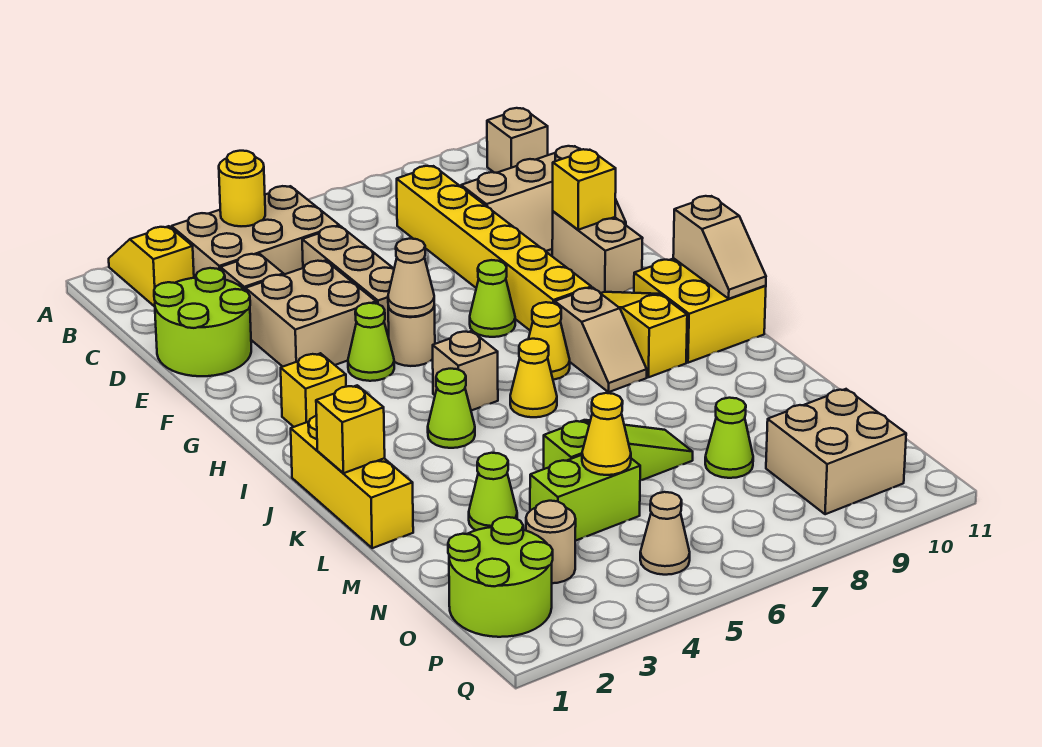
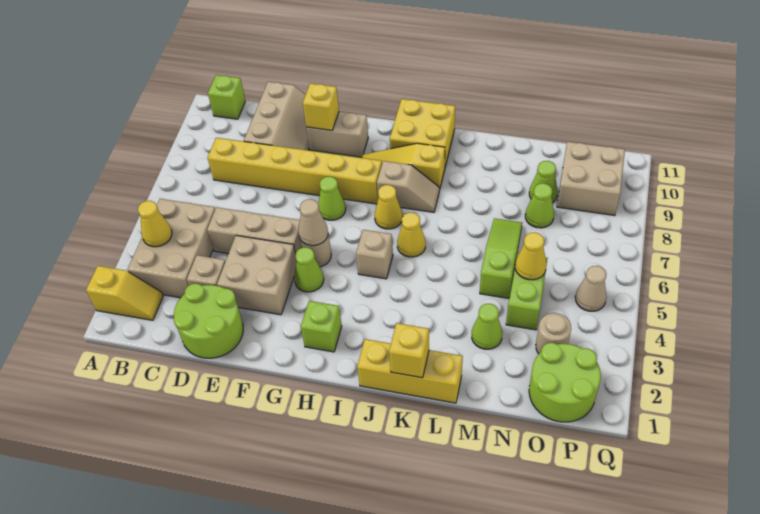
yellow slope A2:B2 level 1 top B -> yellow slope A2:B2 level 1 top A
yellow round brick B4 level 2 -> yellow cone B4 level 2
tan brick B11 level 1 -> lime brick B11 level 1
yellow brick H2 level 1 -> lime brick H2 level 1
tan slope I11:J11 level 2 top I -> none
lime cone J4 level 1 -> lime cone N9 level 1

